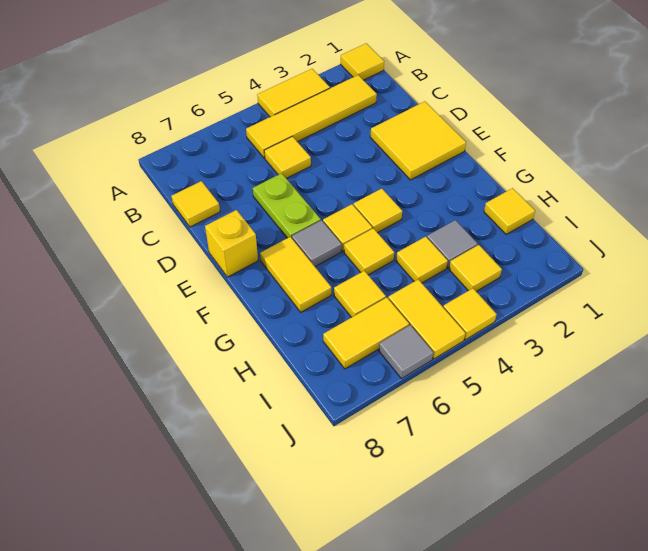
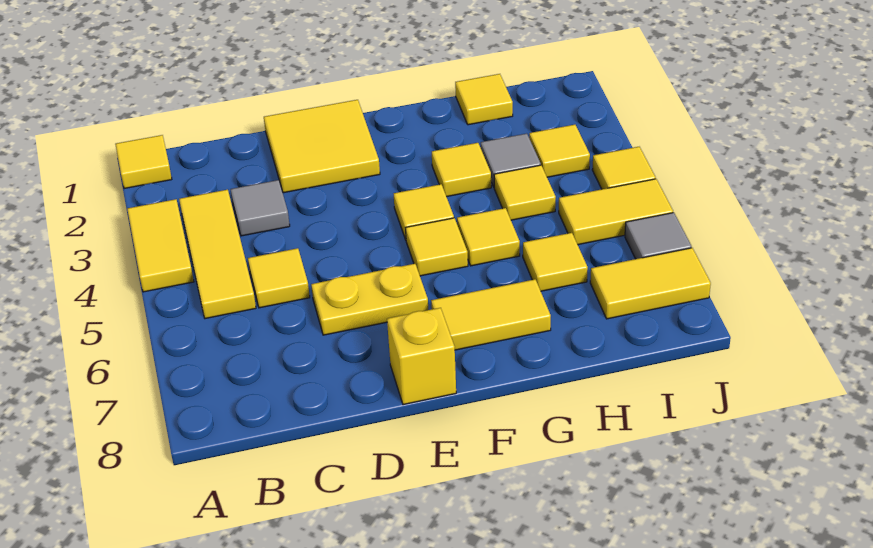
yellow tile B2:B5 level 1 -> yellow tile B3:B5 level 1
yellow tile C8 level 1 -> yellow tile G3 level 1
lime plate D6:E6 level 1 -> yellow plate D6:E6 level 1
grey tile F6 level 1 -> grey tile C3 level 1
yellow tile I6:I7 level 1 -> yellow tile I7:J7 level 1

